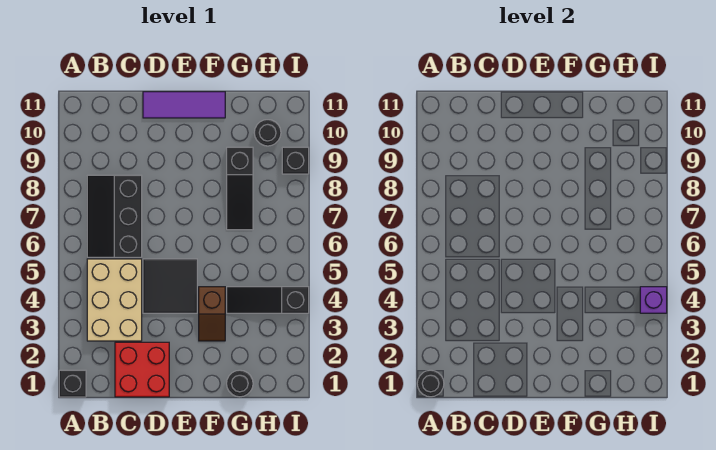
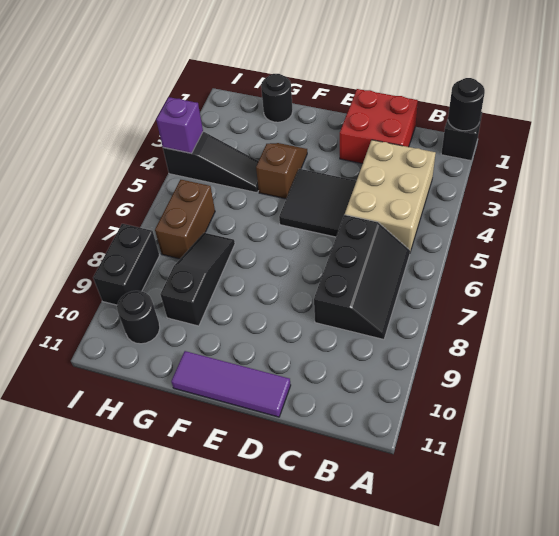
none -> brown brick H6:H7 level 1
black brick I9 level 1 -> black brick I8:I9 level 1

